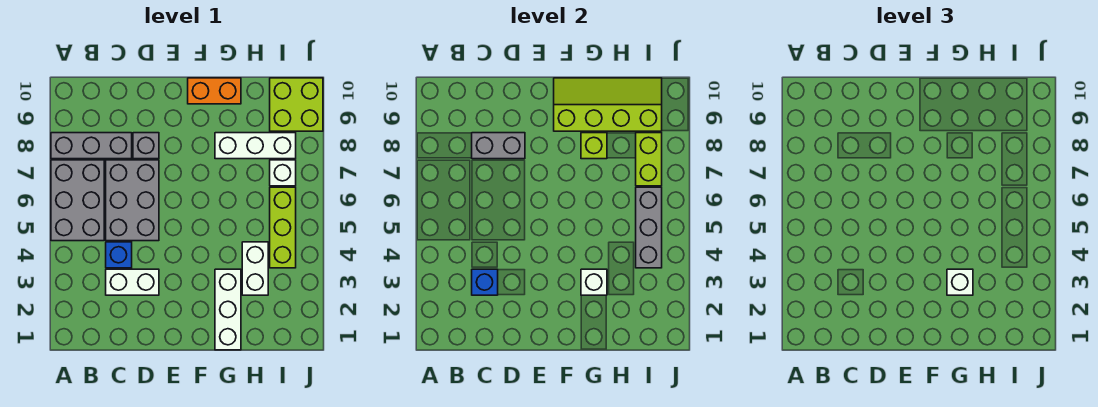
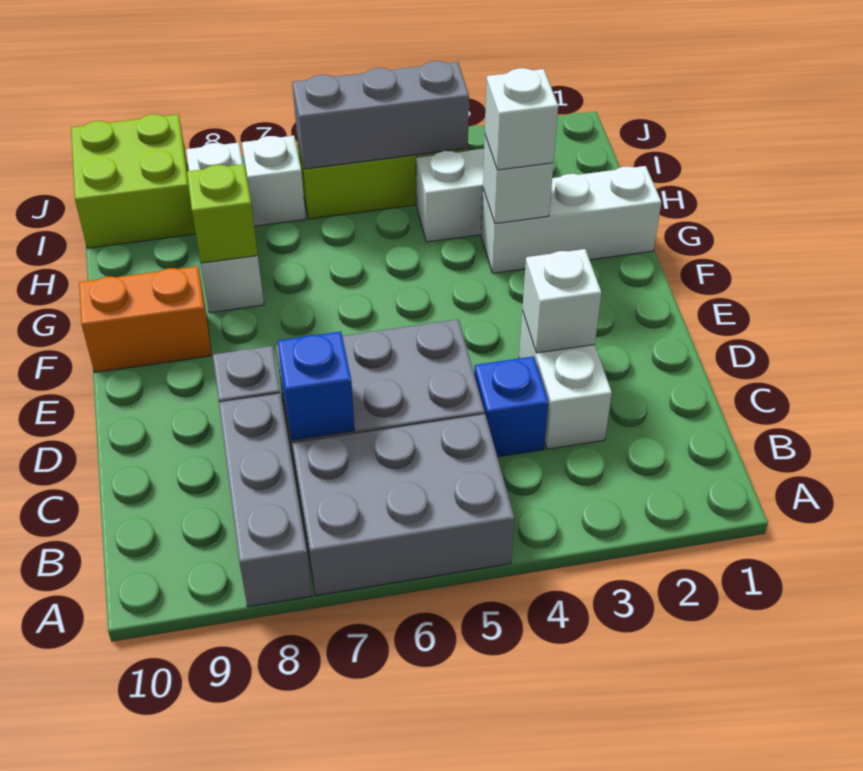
blue brick C3 level 2 -> blue brick C7 level 2
grey brick C8:D8 level 2 -> none
none -> white brick D3 level 2
lime slope F9:I10 level 2 top 9 -> none
orange brick F10:G10 level 1 -> orange brick F9:F10 level 1
lime brick I7:I8 level 2 -> none

